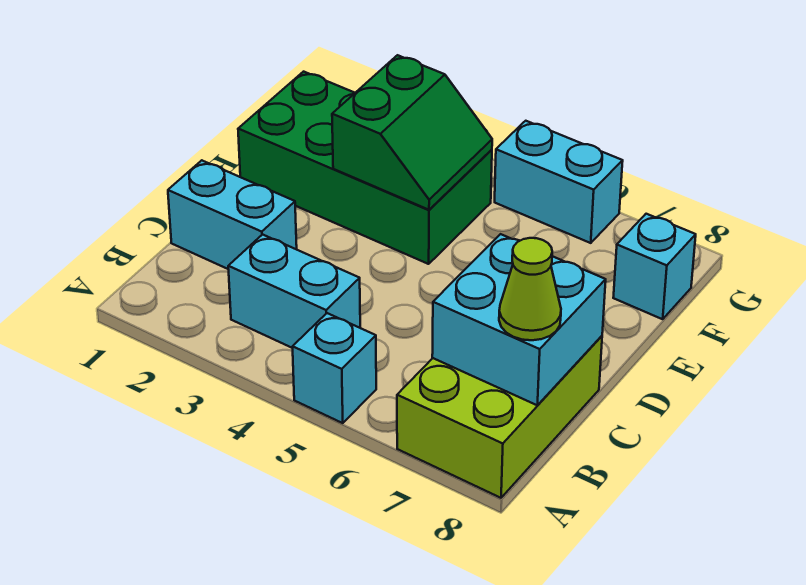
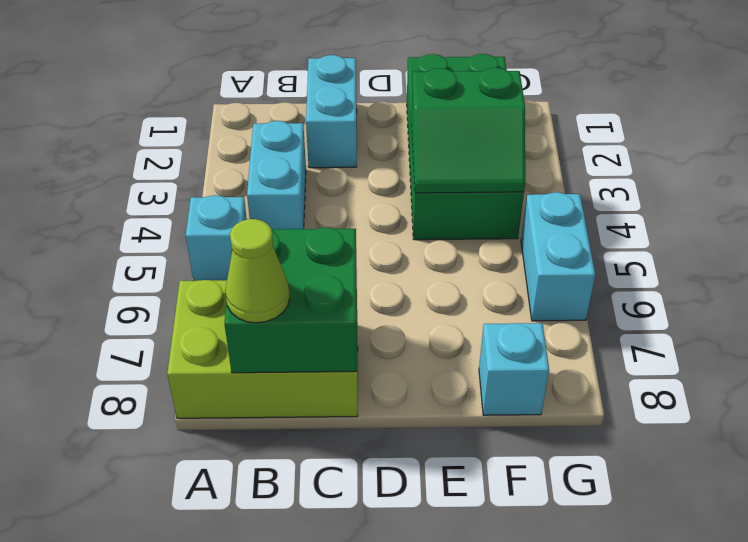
cyan brick B7:C8 level 2 -> green brick B7:C8 level 2

